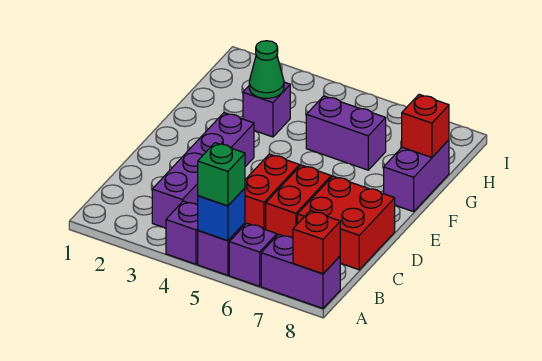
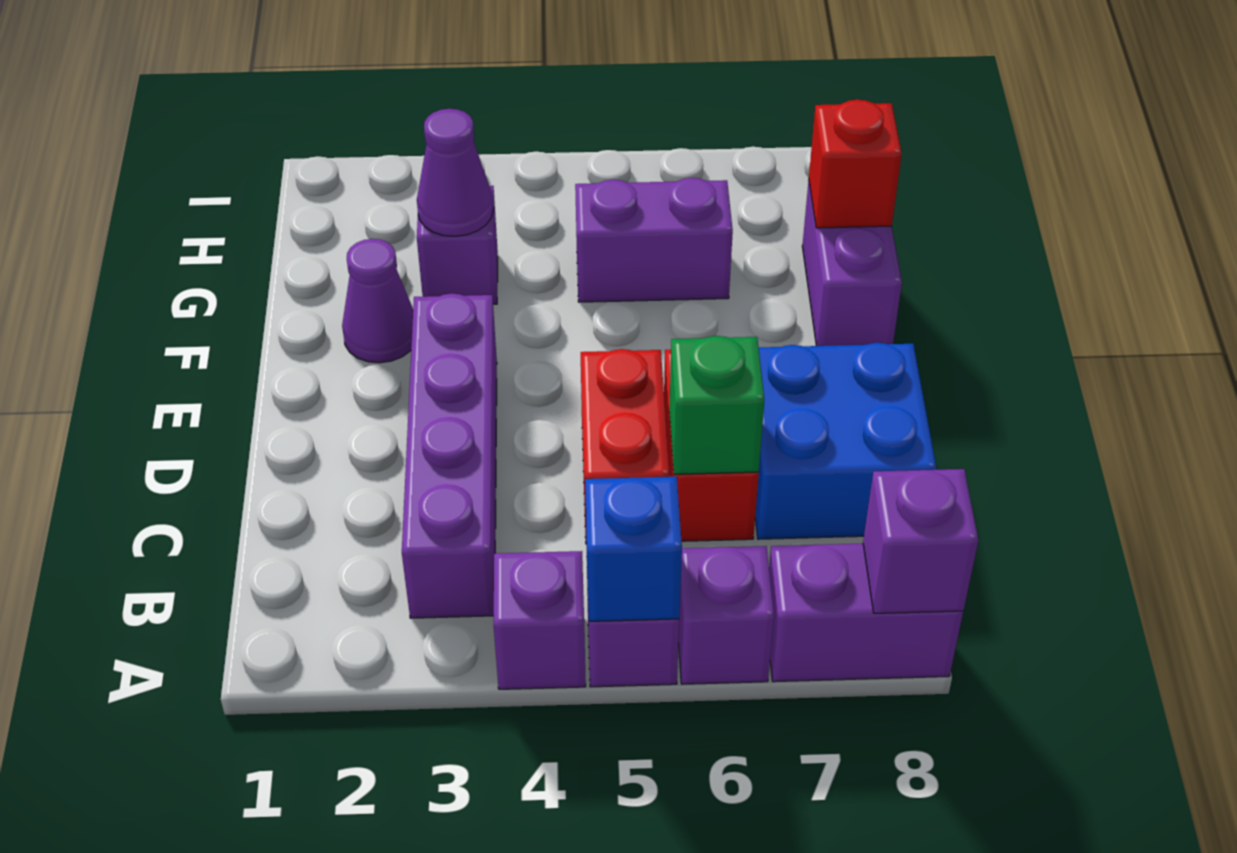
green brick A5 level 3 -> green brick C6 level 2
red brick A8 level 2 -> purple brick A8 level 2
red brick C7:D8 level 1 -> blue brick C7:D8 level 1
none -> purple cone F2 level 1
green cone G3 level 2 -> purple cone G3 level 2

